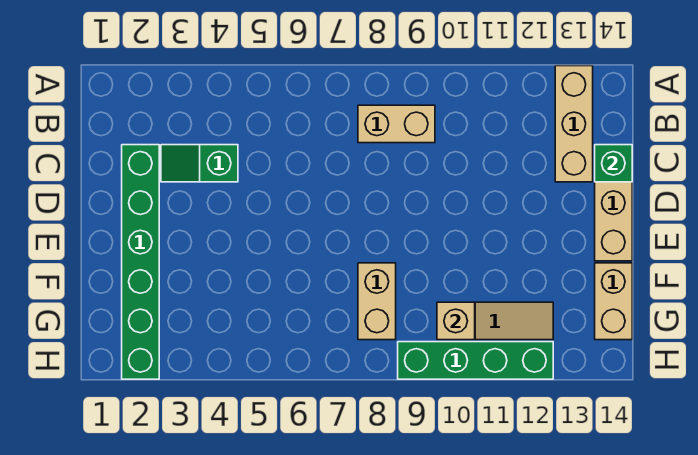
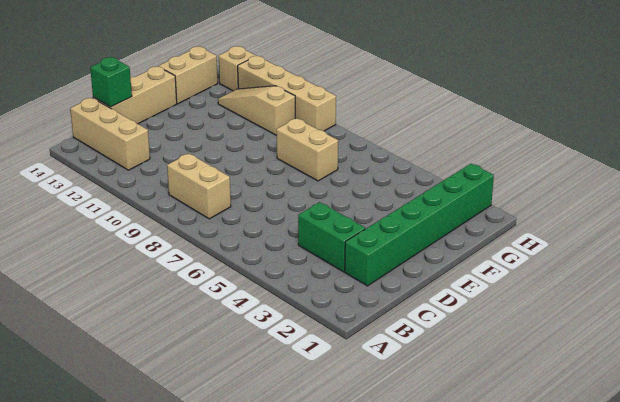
tan brick A13:C13 level 1 -> tan brick B12:B14 level 1
green slope C3:C4 level 1 top 4 -> green brick C3:C4 level 1
tan brick F8:G8 level 1 -> tan brick F7:F8 level 1
tan brick G10 level 2 -> tan brick H13 level 1
green brick H9:H12 level 1 -> tan brick H9:H12 level 1

